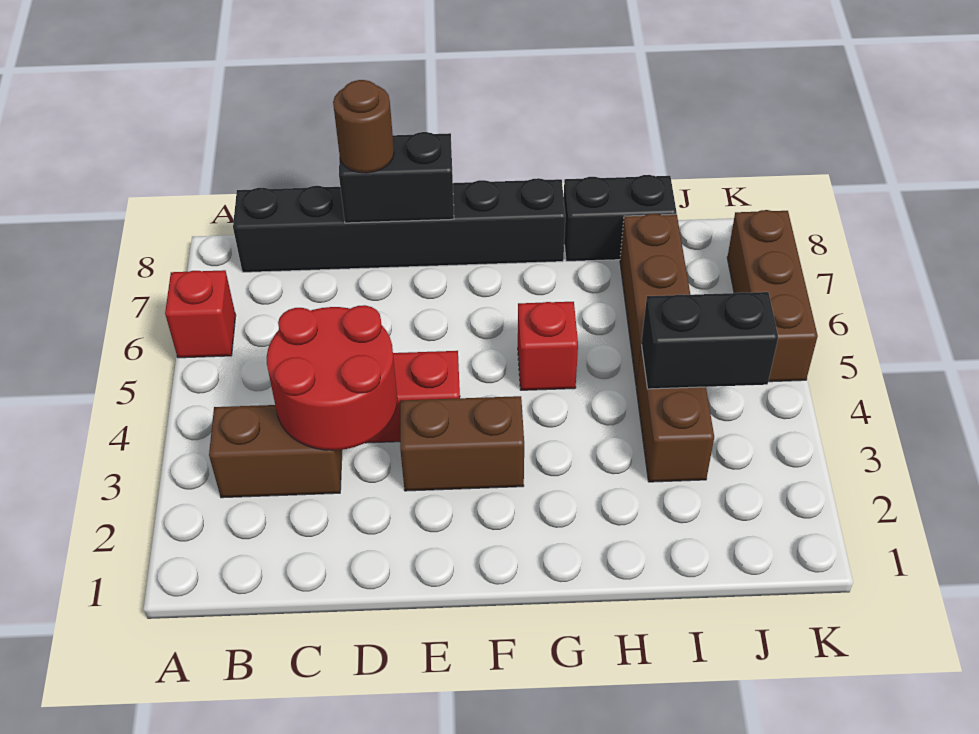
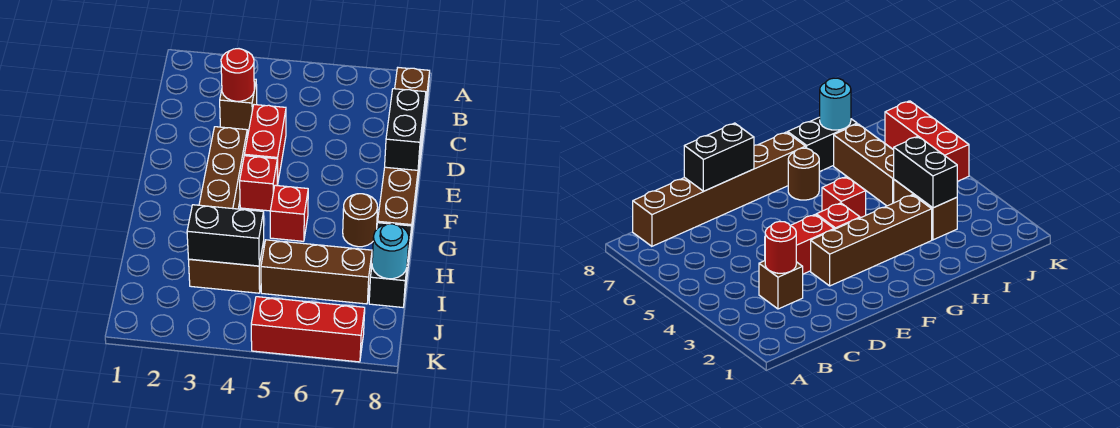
red brick A6 level 1 -> red brick F4 level 1
brown brick B3:C3 level 1 -> brown brick C3 level 1
black brick B8:G8 level 1 -> brown brick B8:G8 level 1
red round brick C3:D4 level 2 -> red round brick C3 level 2
brown round brick D8 level 3 -> brown round brick G7 level 1
brown brick E3:F3 level 1 -> brown brick E3:H3 level 1
black brick I4:J4 level 2 -> black brick I3:I4 level 2
none -> cyan round brick I8 level 2
brown brick K5:K7 level 1 -> red brick K5:K7 level 1

